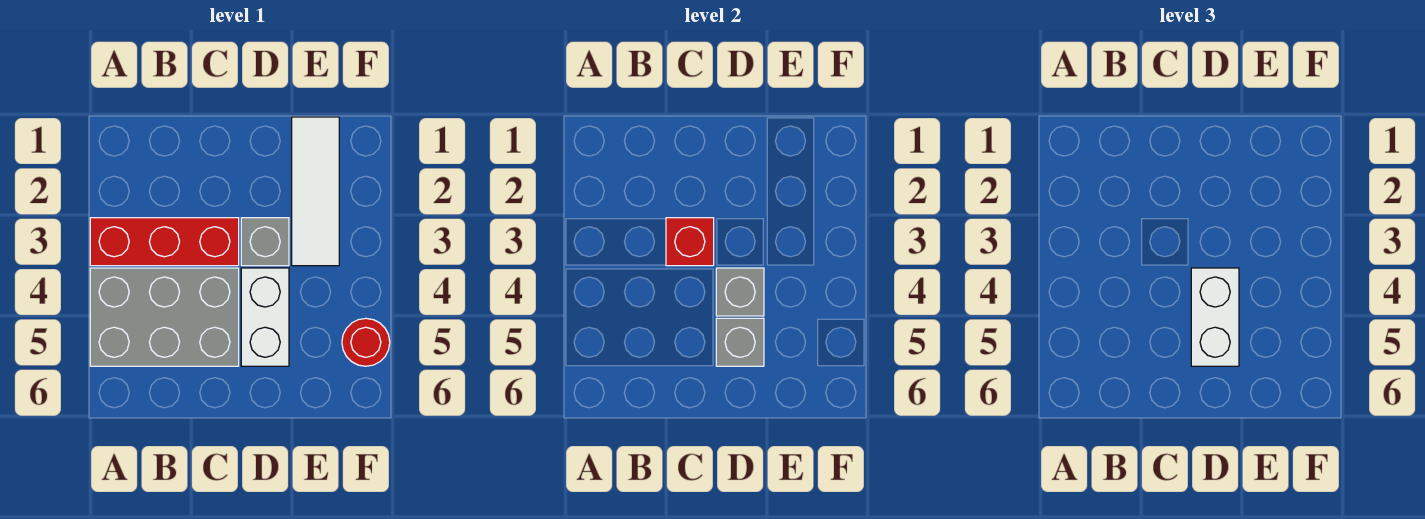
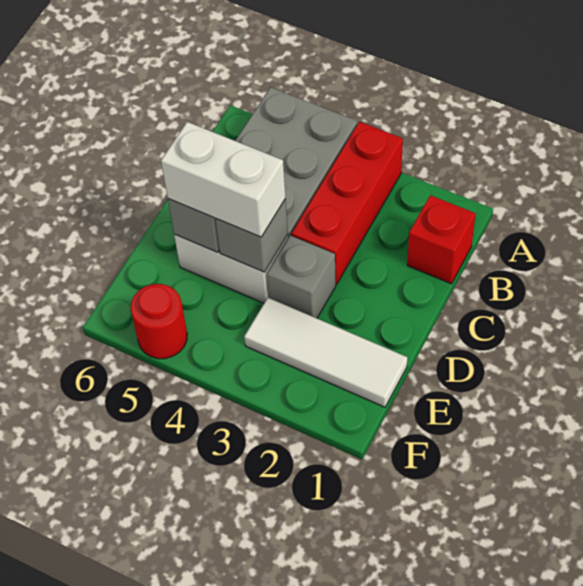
red brick C3 level 2 -> red brick B1 level 1

